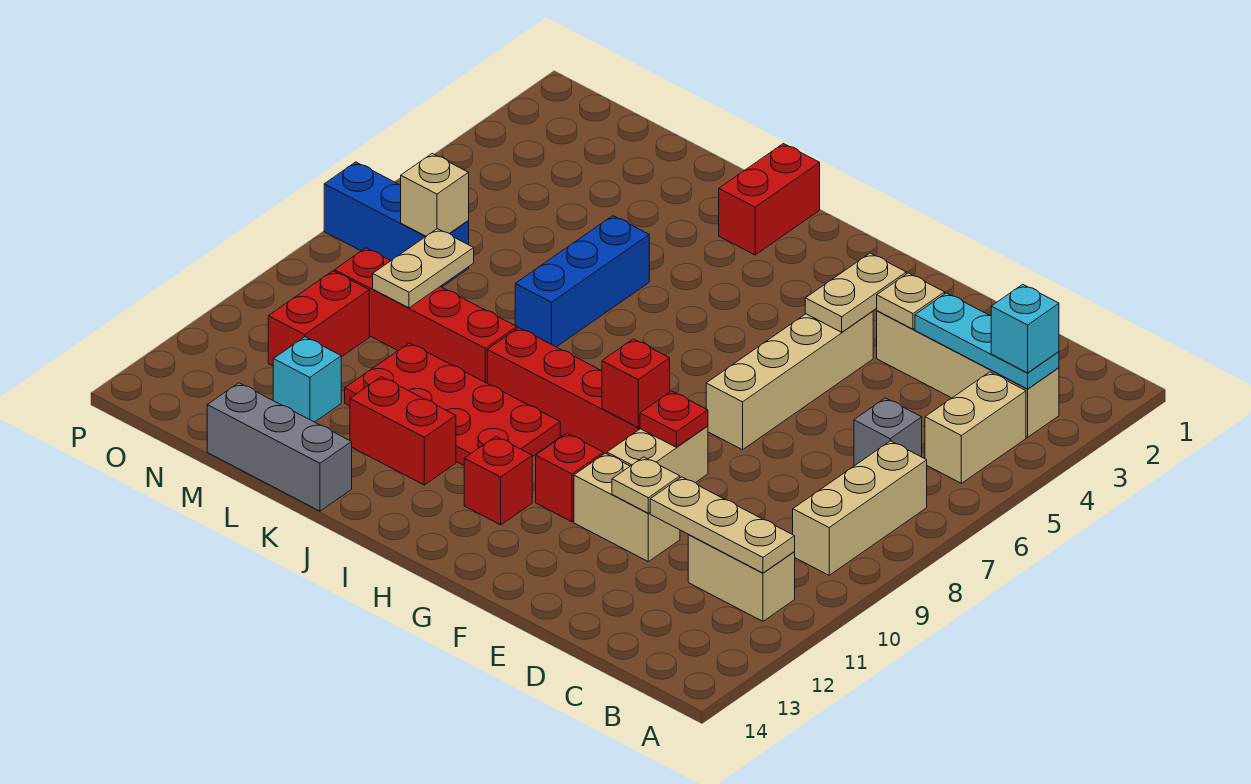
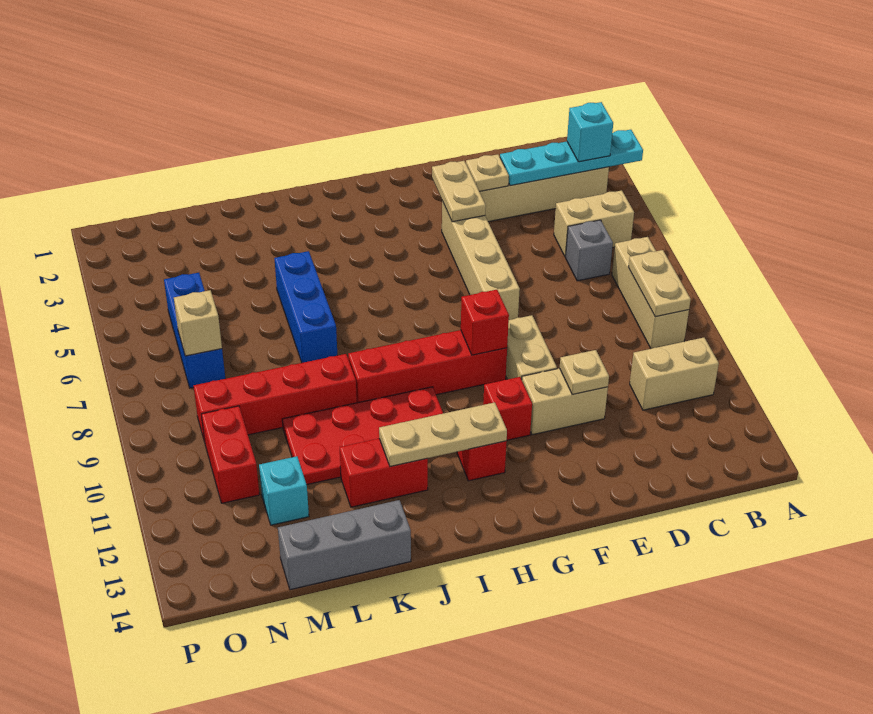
cyan plate B3:D3 level 2 -> cyan plate A3:D3 level 2
tan brick B4:B5 level 1 -> tan brick B5:C5 level 1
tan plate B11:D11 level 2 -> tan plate H12:J12 level 2
red plate F9 level 2 -> none
red brick J1:J2 level 1 -> none
tan plate M8:M9 level 2 -> tan plate B8:B9 level 2
blue brick N7:P7 level 1 -> blue brick N5:N7 level 1

